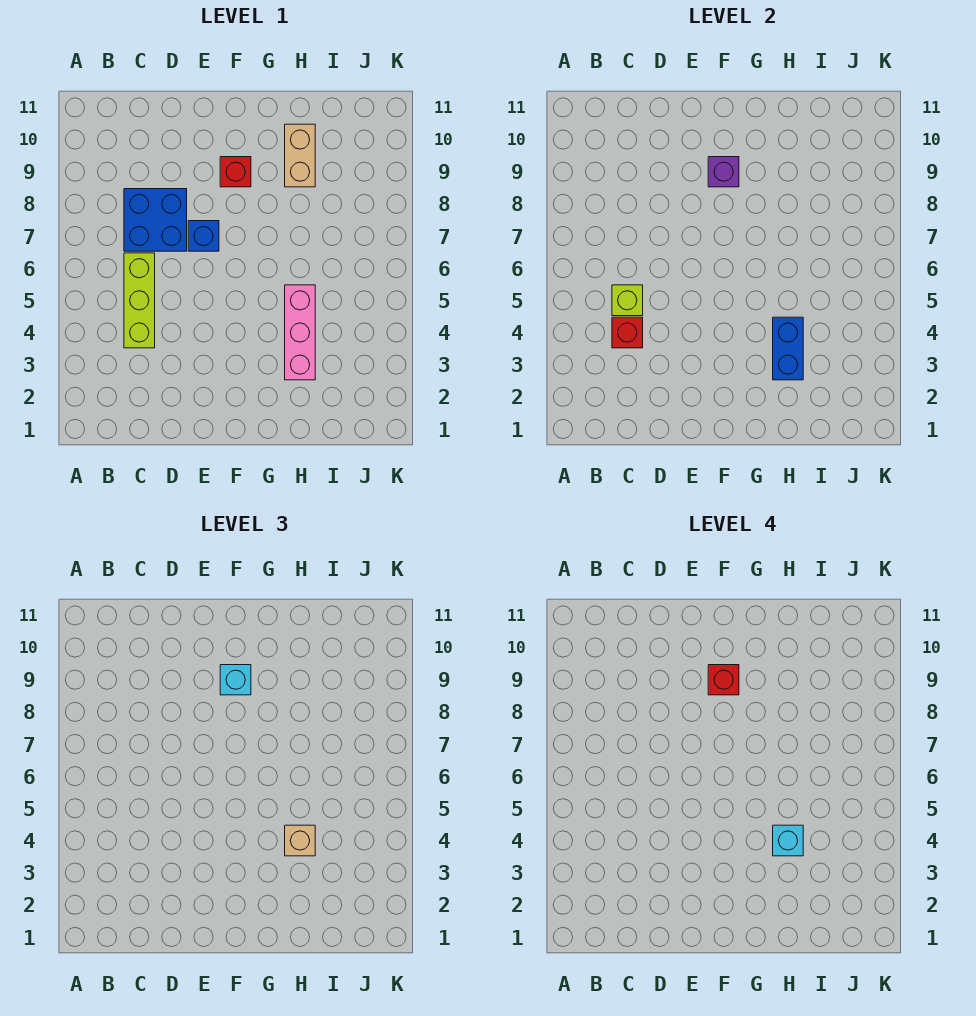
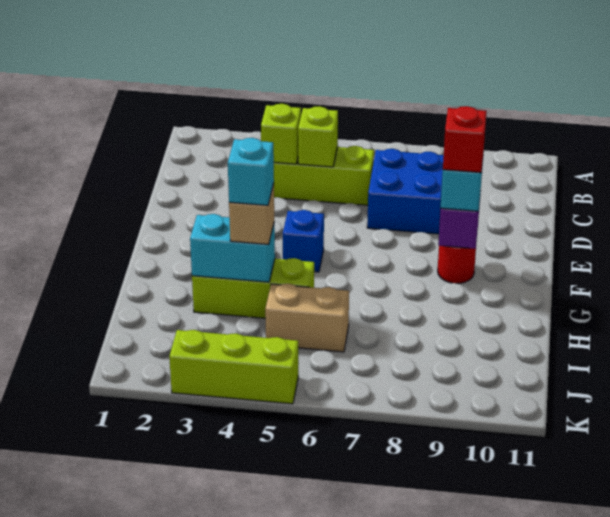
red brick C4 level 2 -> lime brick C4 level 2
blue brick E7 level 1 -> blue brick F5 level 1
red brick F9 level 1 -> red round brick F9 level 1
pink brick H3:H5 level 1 -> lime brick H3:H5 level 1
blue brick H3:H4 level 2 -> cyan brick H3:H4 level 2
tan brick H9:H10 level 1 -> tan brick I5:I6 level 1
none -> lime brick K3:K5 level 1

